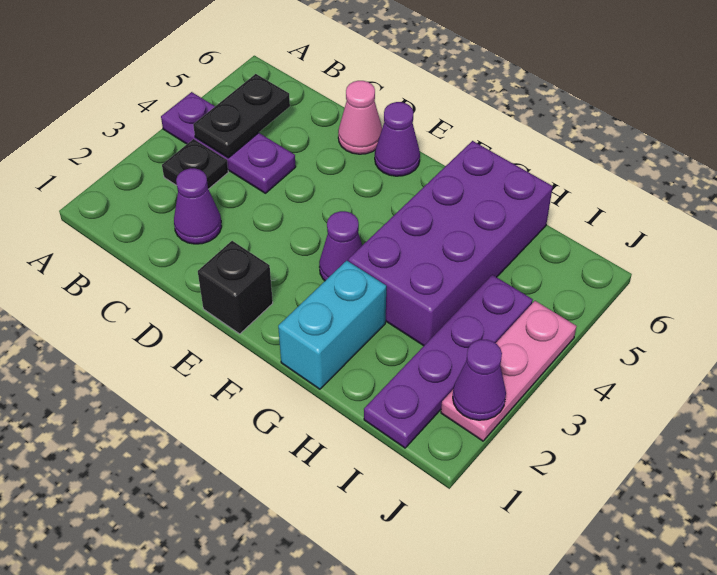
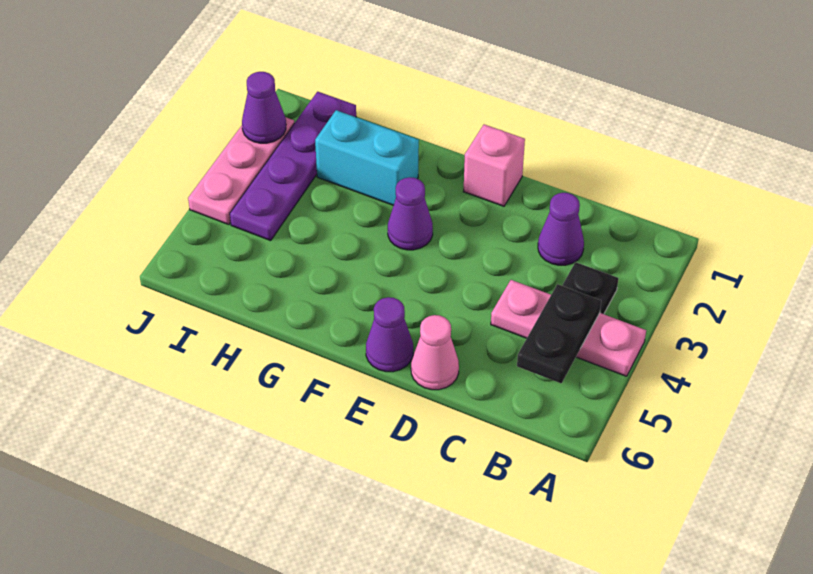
purple plate A4:C4 level 1 -> pink plate A4:C4 level 1
black brick E1 level 1 -> pink brick E1 level 1
cyan brick G1:G2 level 1 -> cyan brick G2:H2 level 1
purple brick G3:H6 level 1 -> none

